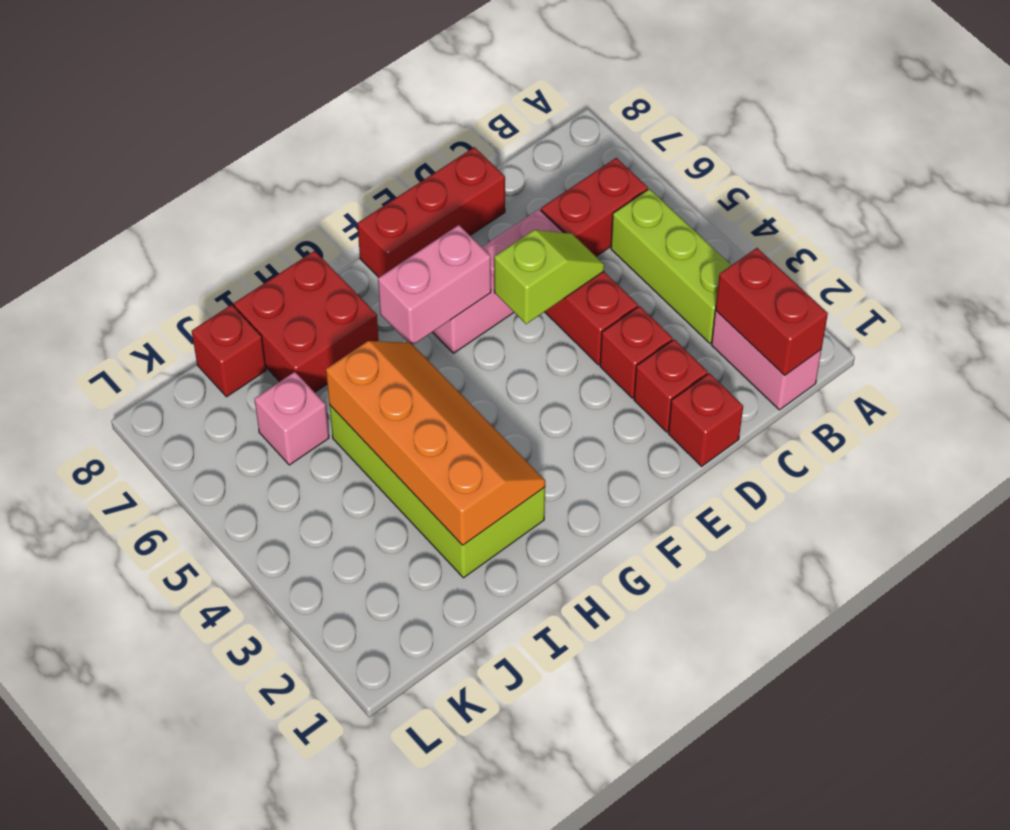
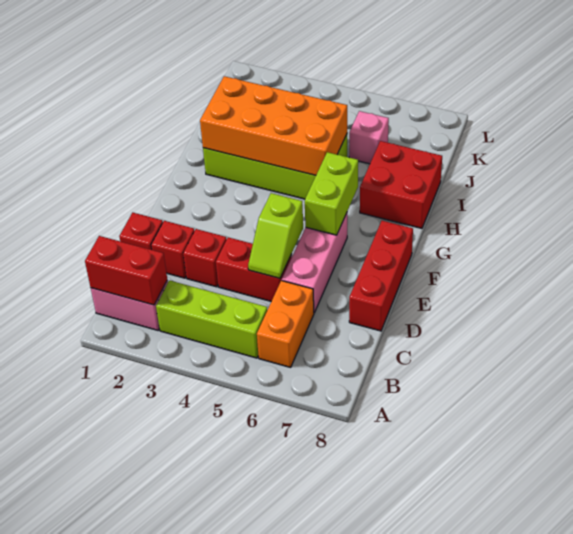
red brick B6:C6 level 1 -> orange brick B6:C6 level 1
pink brick F6:G6 level 2 -> lime brick F6:G6 level 2
orange slope H2:I5 level 2 top I -> orange brick H2:I5 level 2
red brick J8 level 1 -> none

